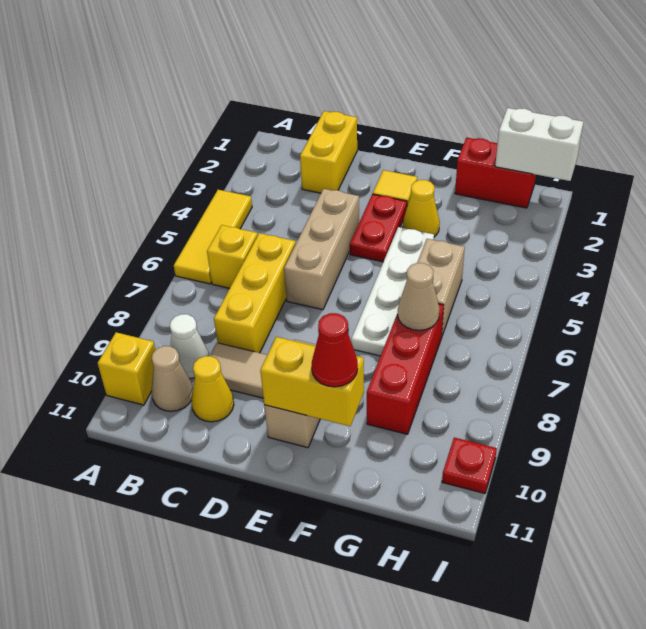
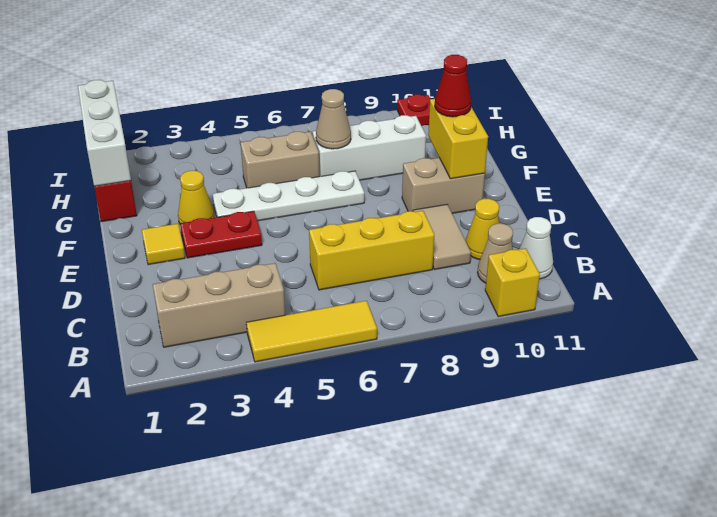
yellow brick B6 level 1 -> none
white cone B9 level 1 -> white cone B11 level 1
yellow brick C1:C2 level 1 -> none
tan brick D4:D6 level 1 -> tan brick B2:B4 level 1
red brick G7:G9 level 1 -> white brick G7:G9 level 1
white brick H1:I1 level 2 -> white brick G1:I1 level 2

